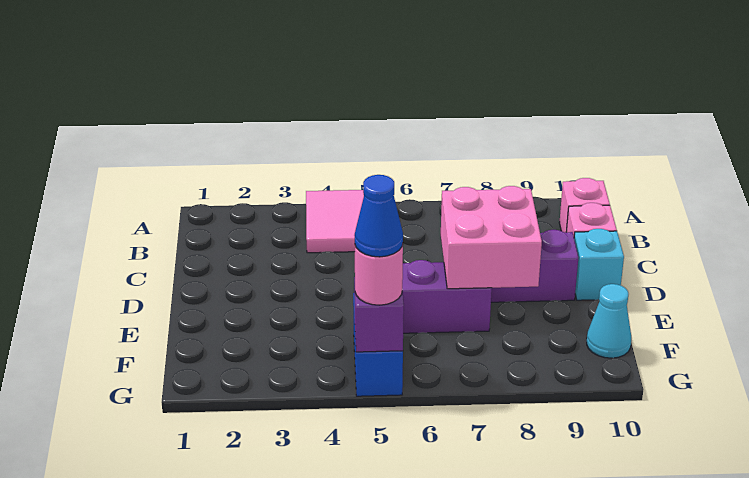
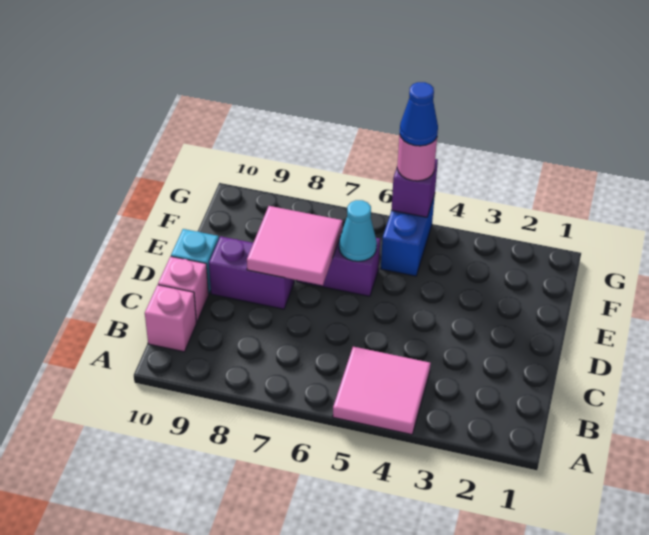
pink brick D7:E8 level 2 -> pink tile D7:E8 level 2
cyan cone F10 level 1 -> cyan cone E6 level 2

